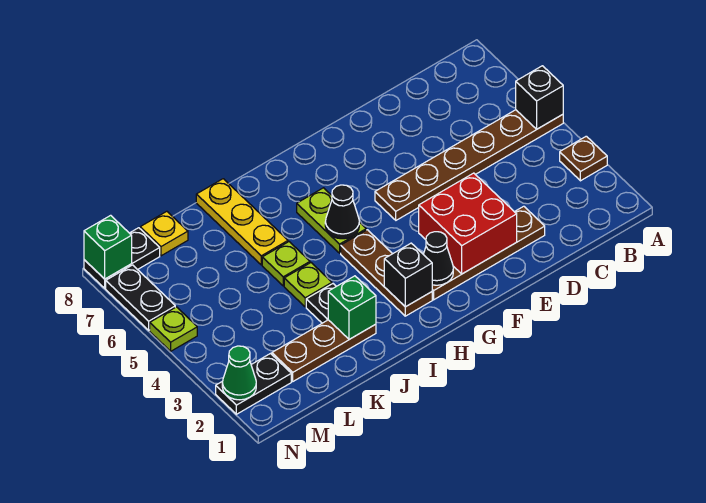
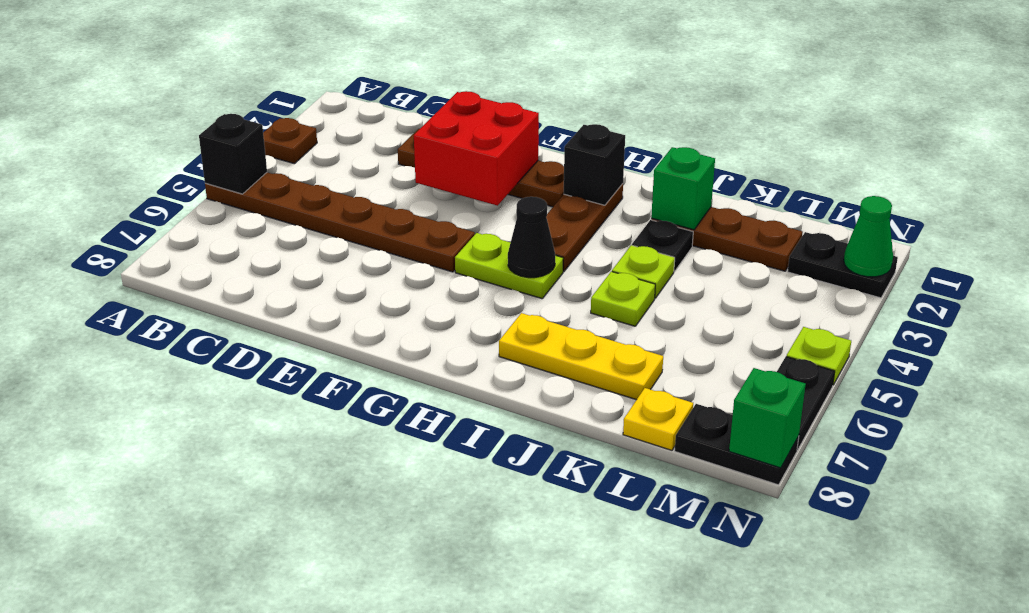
black cone G2 level 2 -> none
lime plate H5:H6 level 1 -> lime plate G5:H5 level 1
yellow plate J6:J8 level 1 -> yellow plate I7:K7 level 1

